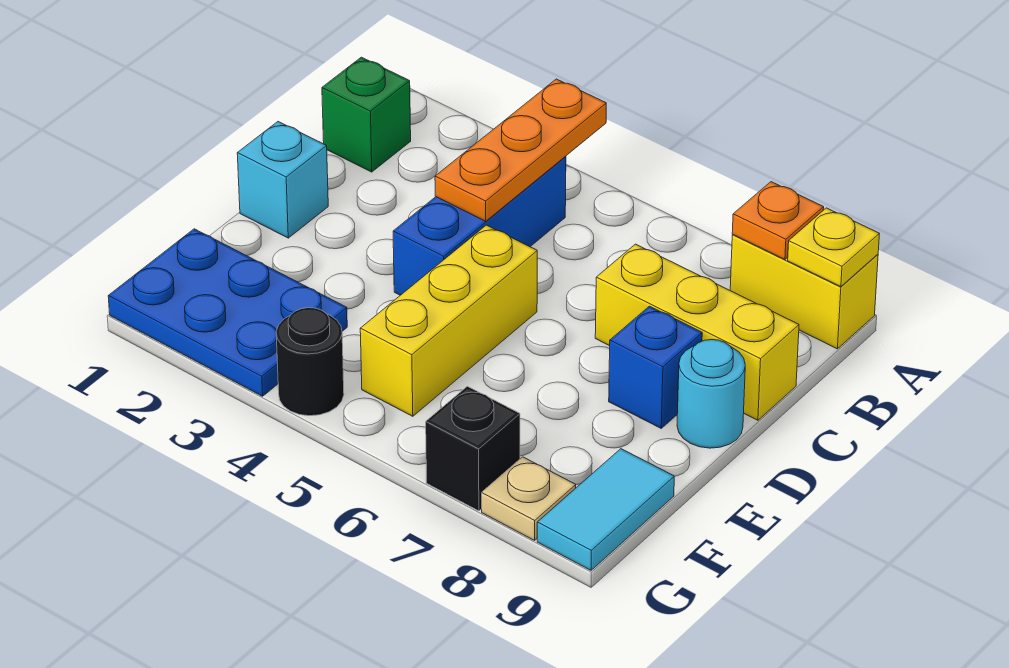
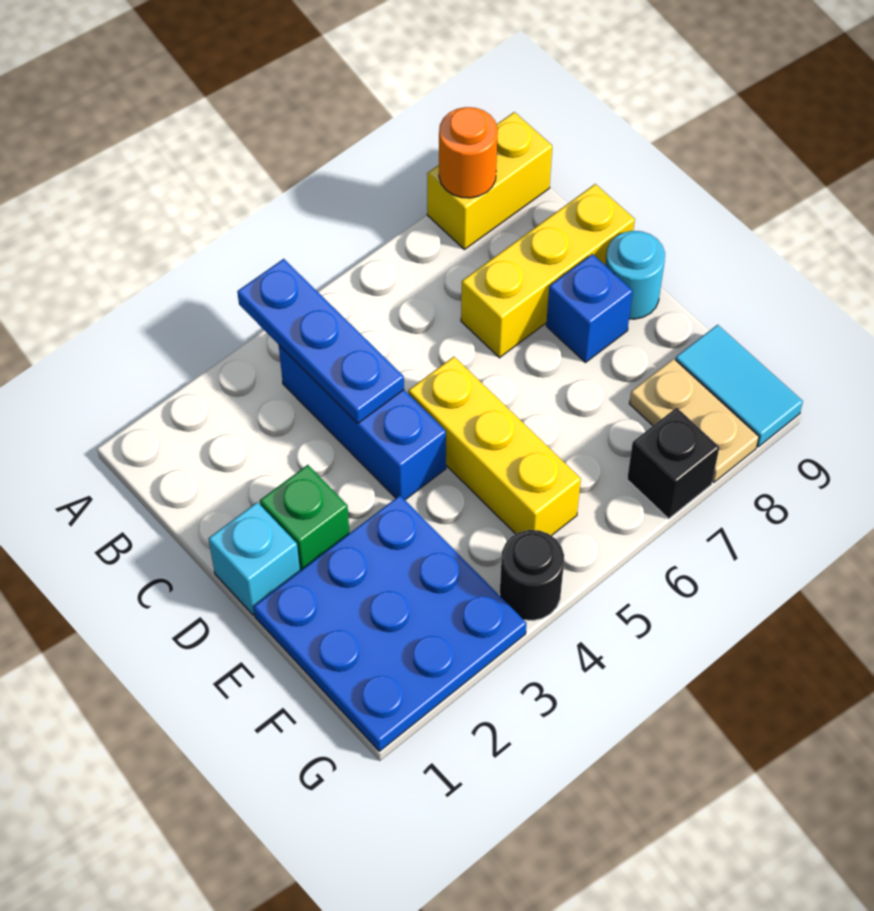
orange plate A4:C4 level 2 -> blue plate A4:C4 level 2
orange plate A8 level 2 -> orange round brick A8 level 2
yellow plate A9 level 2 -> none
green brick B1 level 1 -> green brick D2 level 1
blue plate F1:G3 level 1 -> blue plate E1:G3 level 1
tan plate G8 level 1 -> tan plate F8:G8 level 1

